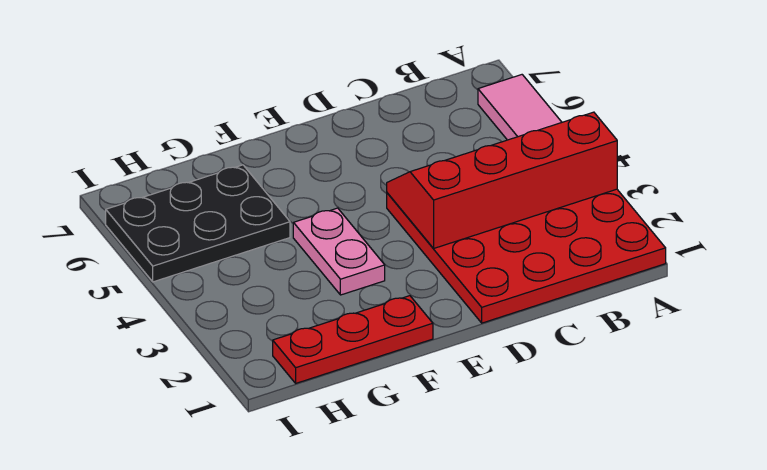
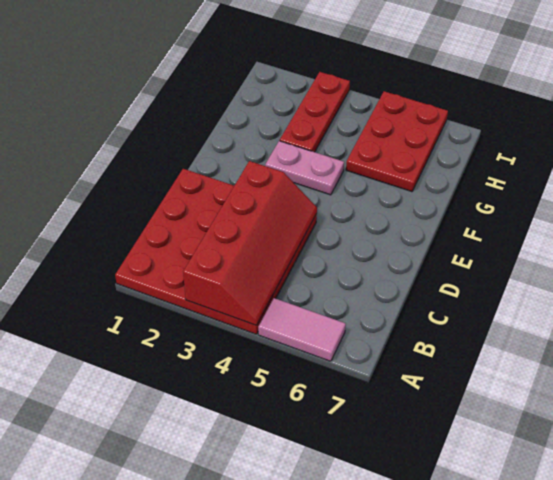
red plate F1:H1 level 1 -> red plate G3:I3 level 1
black plate G5:I6 level 1 -> red plate G5:I6 level 1

